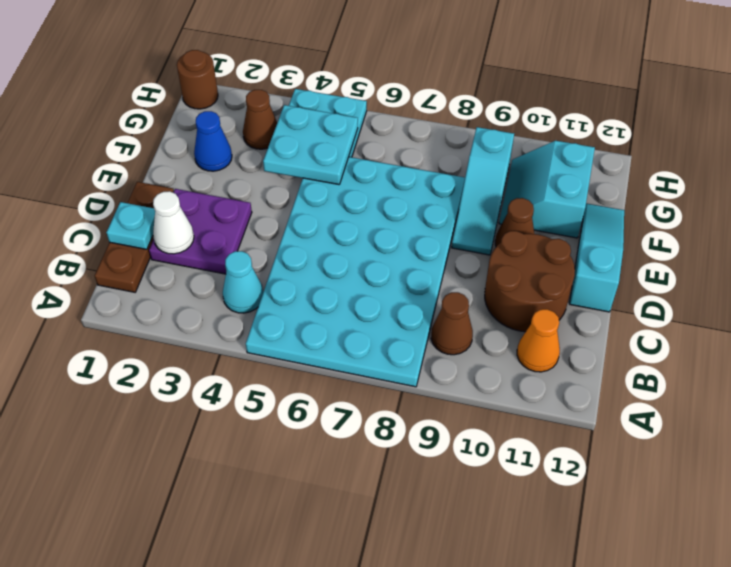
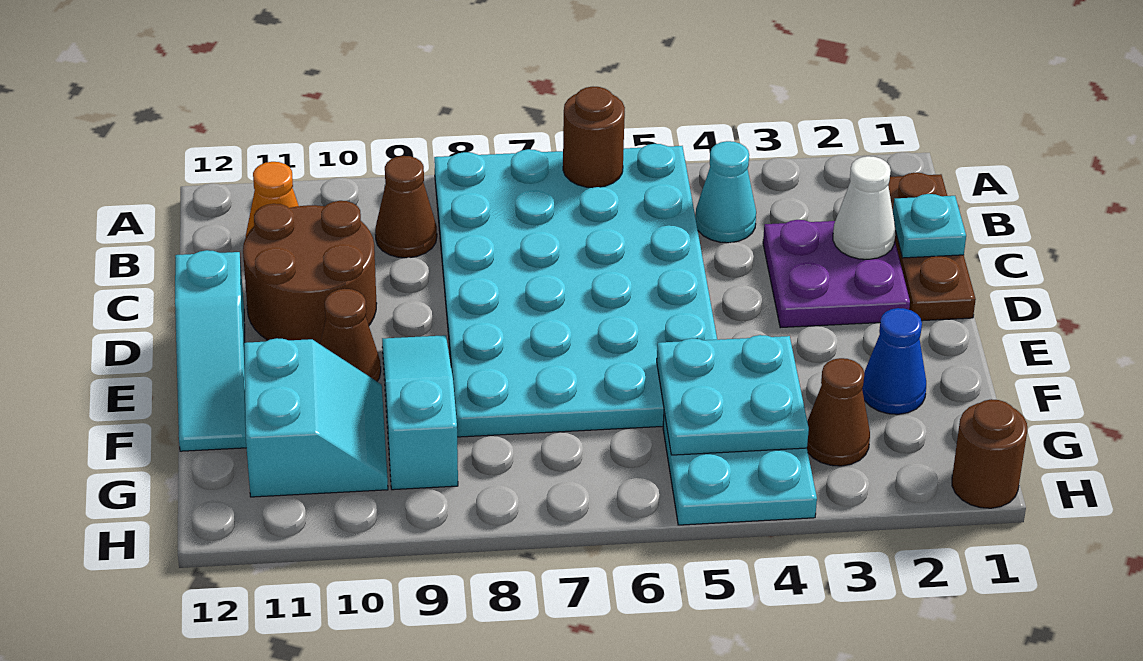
none -> brown round brick A6 level 2

